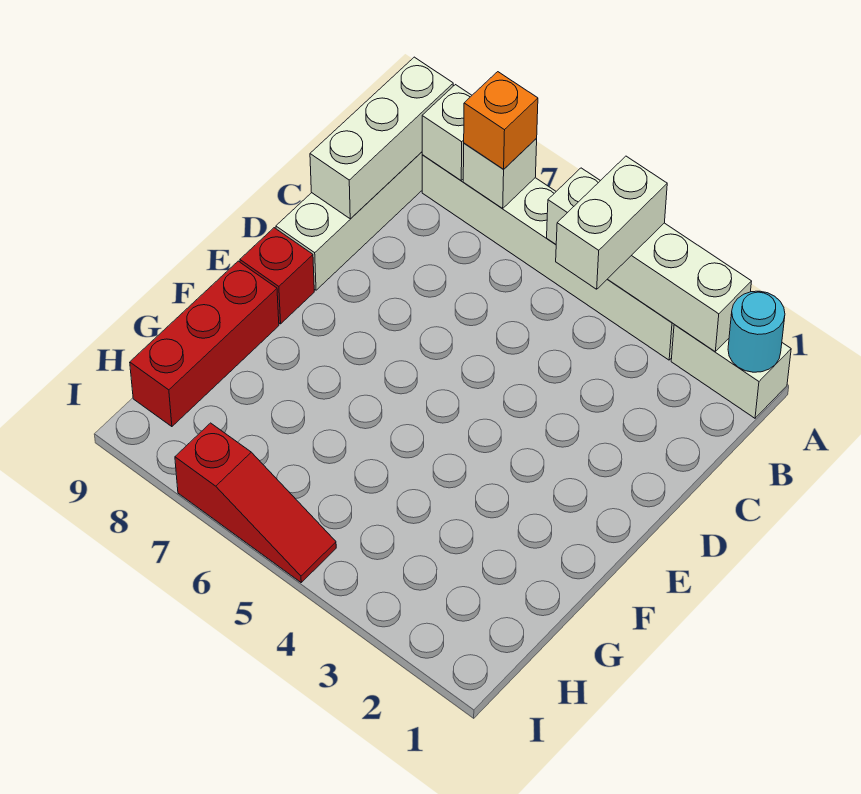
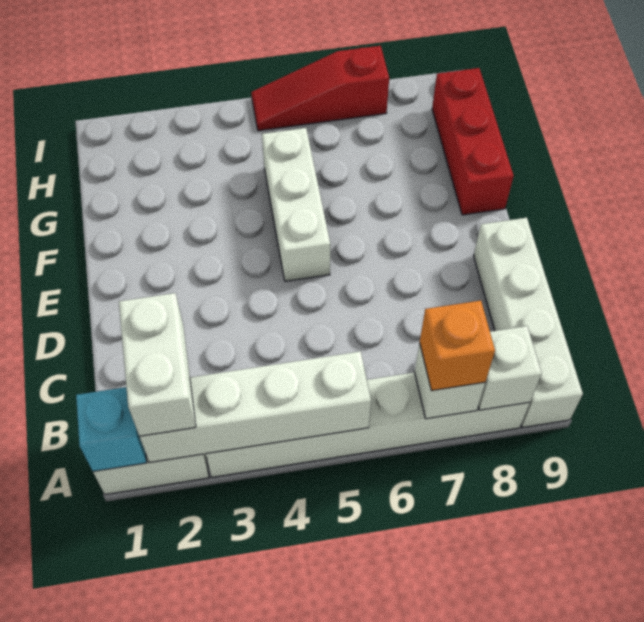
cyan round brick A1 level 2 -> cyan brick A1 level 2
white brick A4:B4 level 3 -> white brick A2:B2 level 3
white brick A9:C9 level 2 -> white brick E5:G5 level 1
red brick E9 level 1 -> none

